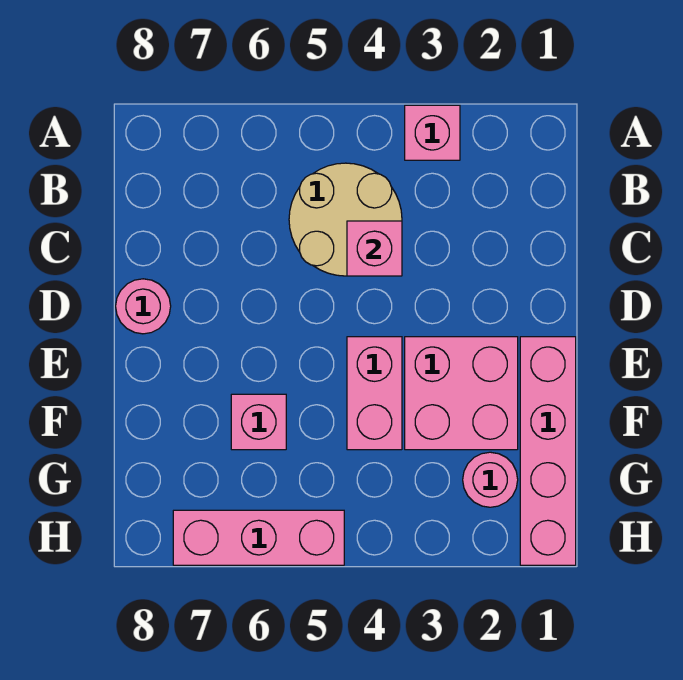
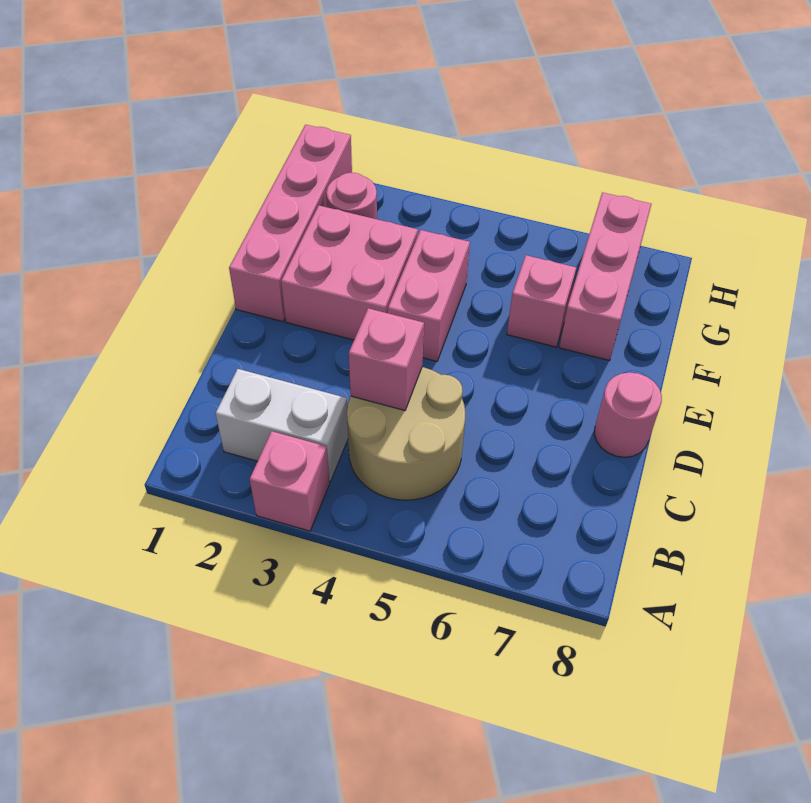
none -> white brick B2:B3 level 1
pink brick H5:H7 level 1 -> pink brick F7:H7 level 1

